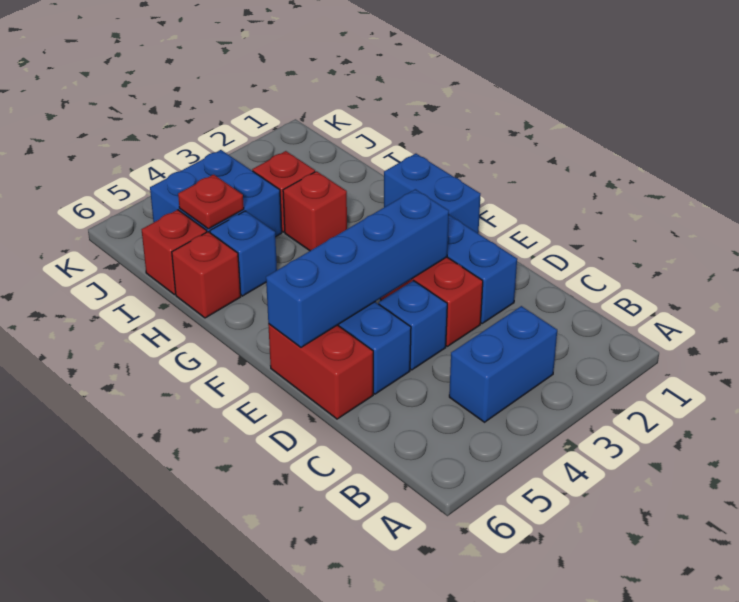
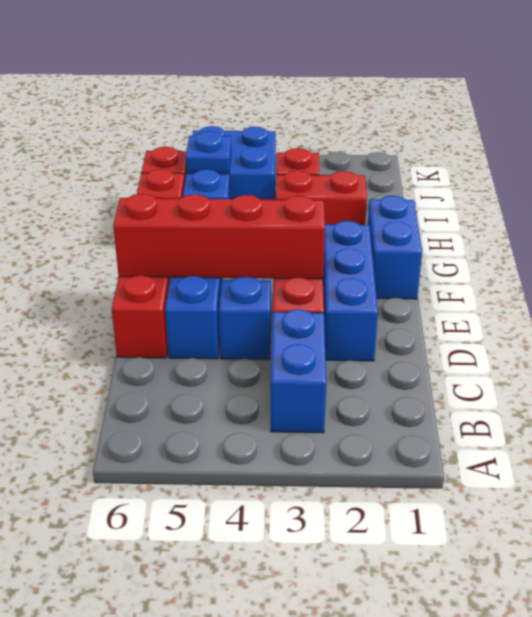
blue brick B3:B4 level 1 -> blue brick B3:C3 level 1
blue brick E3:E6 level 2 -> red brick E3:E6 level 2
red brick H3 level 1 -> red brick H2:H3 level 1
red plate I5 level 2 -> blue plate I5 level 2

